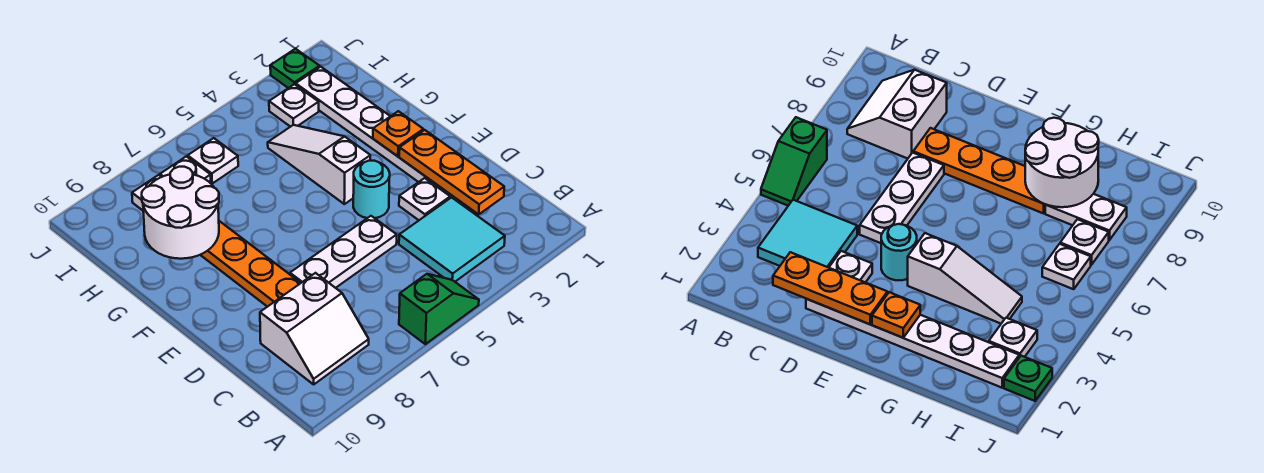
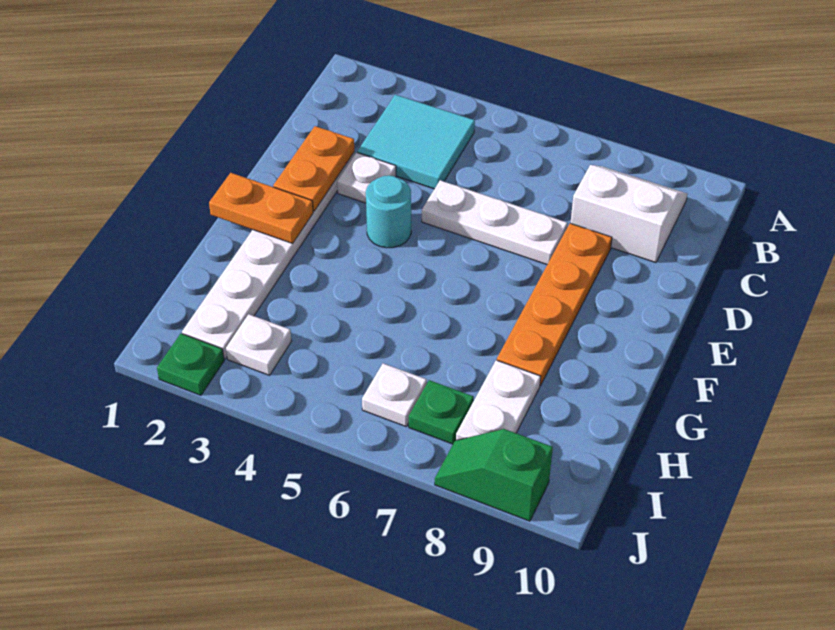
green slope A5:A6 level 1 top 6 -> green slope J8:J9 level 1 top 9
orange plate C2:E2 level 2 -> orange plate D2:E2 level 2
orange plate F2 level 2 -> orange plate F1:F2 level 2
white slope F4:H4 level 1 top F -> none
white round brick G8:H9 level 2 -> none
white plate I7 level 1 -> green plate I7 level 1

